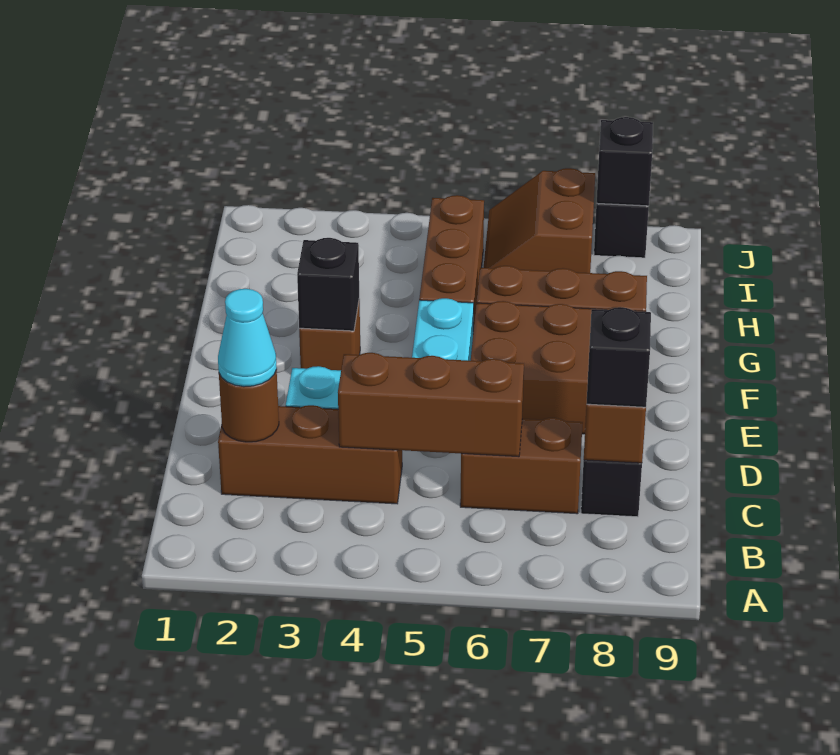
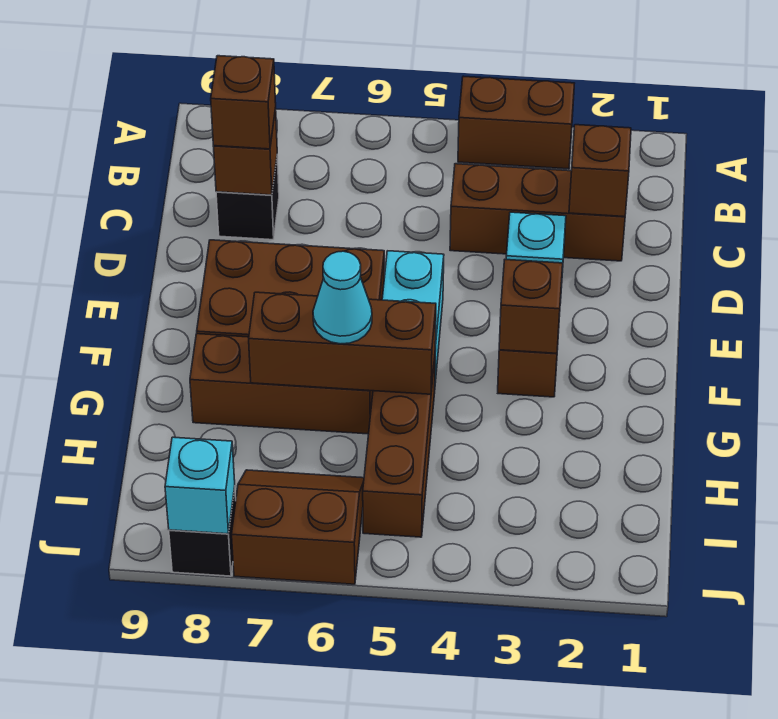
brown round brick C2 level 2 -> brown brick C2 level 2
cyan cone C2 level 3 -> cyan cone G6 level 3
brown brick C4:C6 level 2 -> brown brick G5:G7 level 2
brown brick C6:C7 level 1 -> brown brick A3:A4 level 1
black brick C8 level 3 -> brown brick C8 level 3
black brick F3 level 2 -> brown brick F3 level 2
brown slope I6:J7 level 1 top 7 -> brown slope I6:J7 level 1 top J
black brick J8 level 2 -> cyan brick J8 level 2

